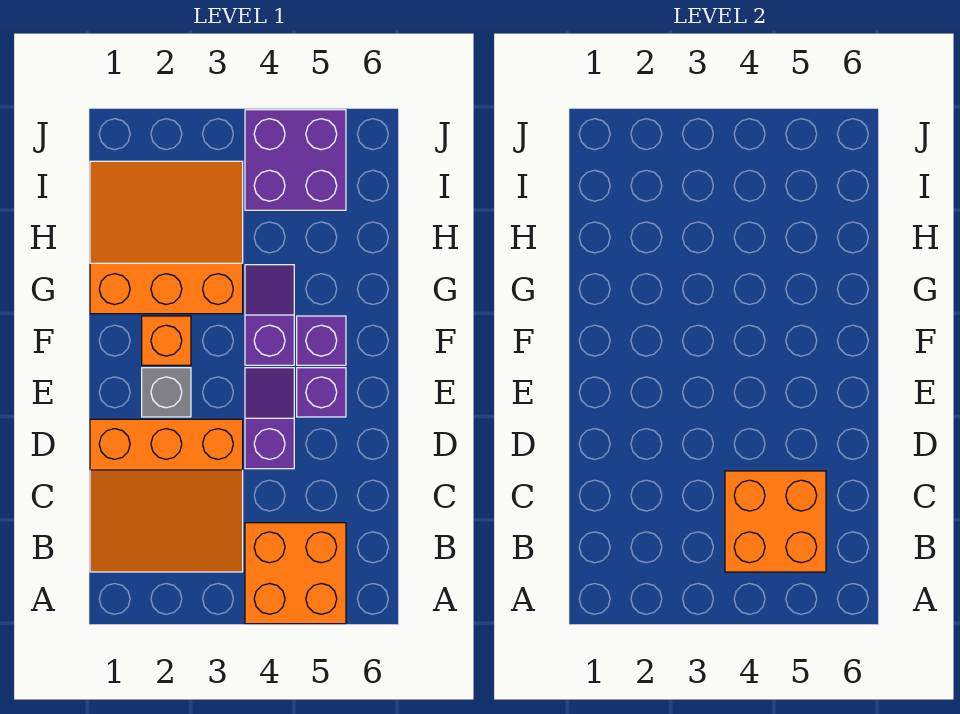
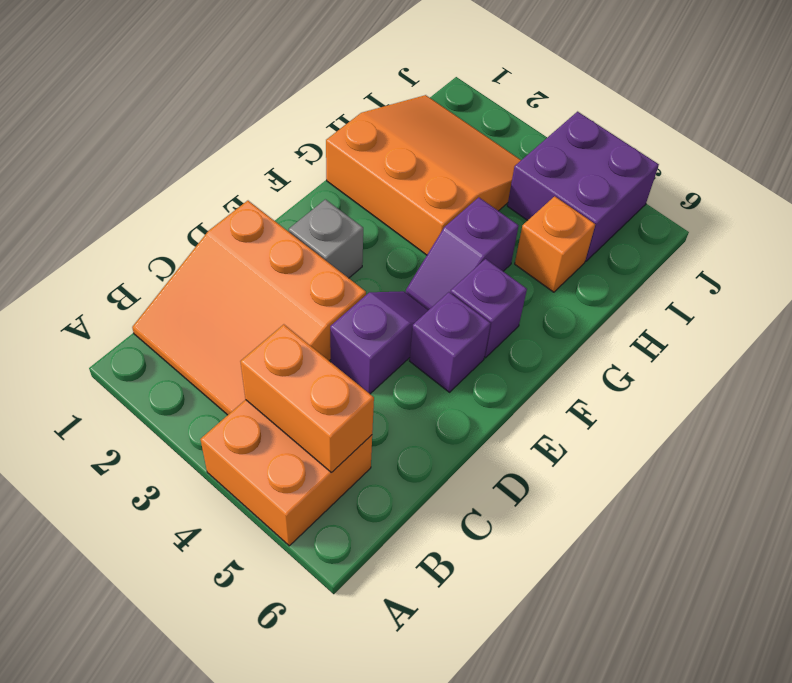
orange brick B4:C5 level 2 -> orange brick B4:B5 level 2
orange brick F2 level 1 -> orange brick H5 level 1
purple slope F4:G4 level 1 top F -> purple slope F4:G4 level 1 top G

